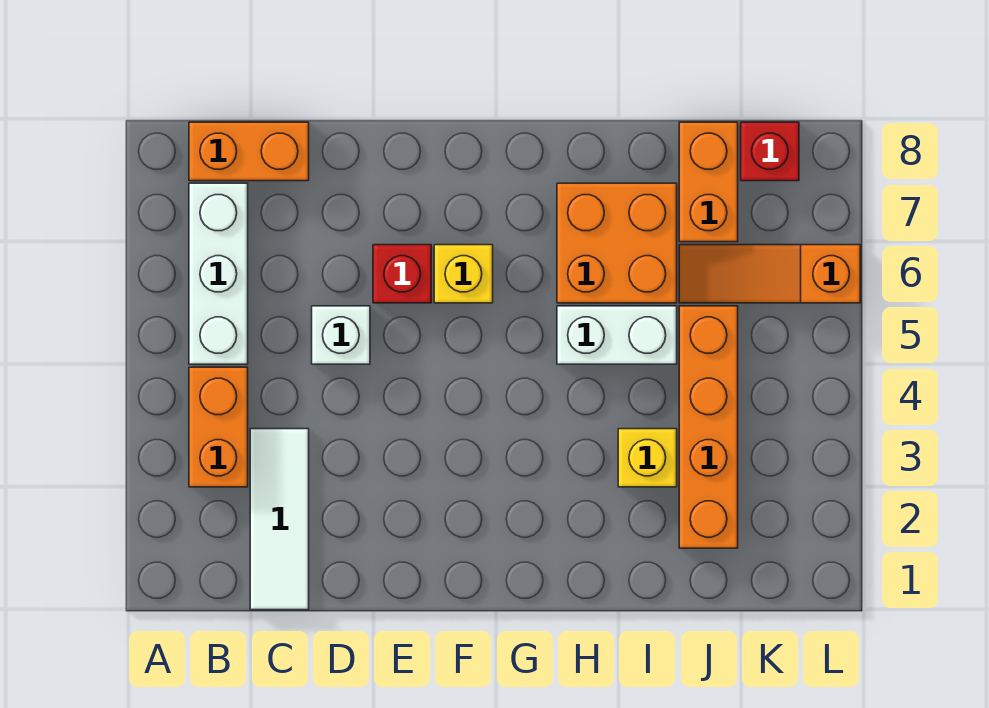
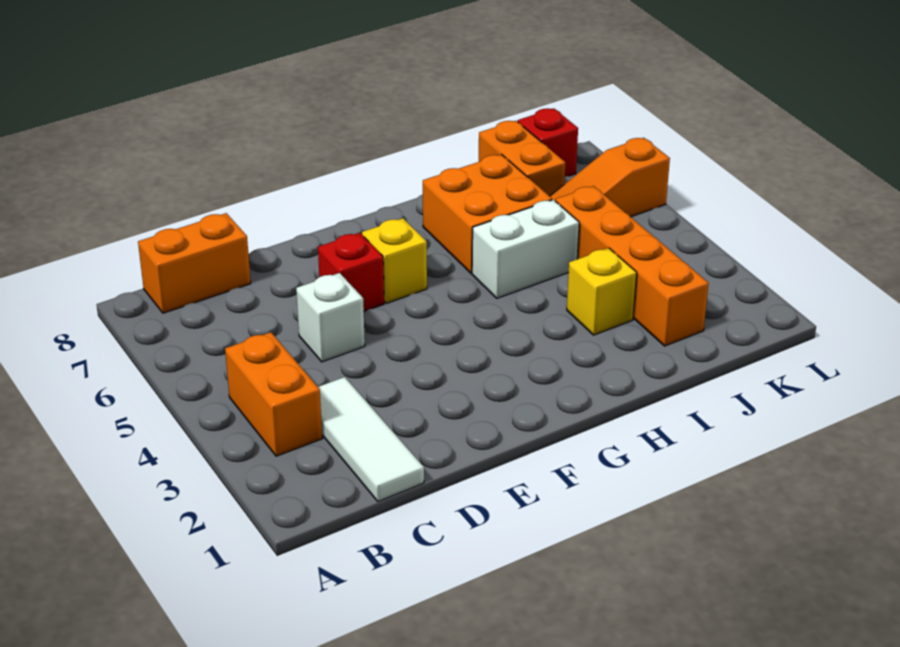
white brick B5:B7 level 1 -> none

